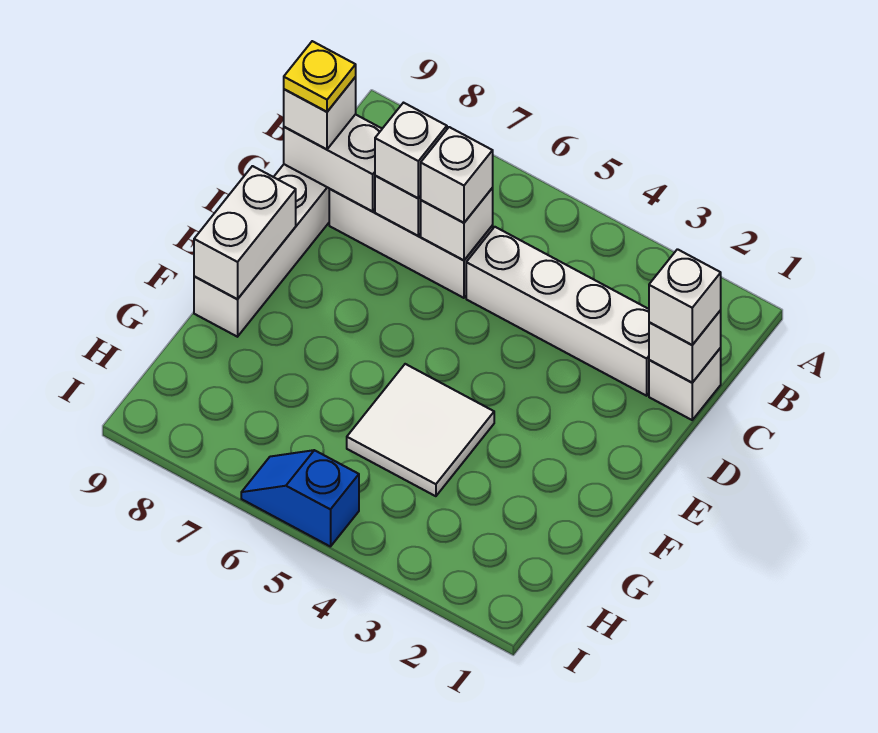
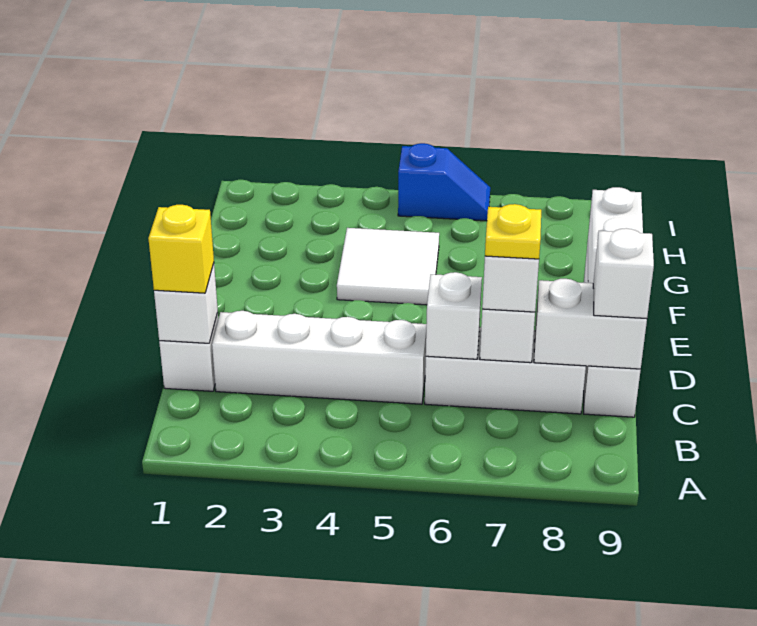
white brick C1 level 3 -> yellow brick C1 level 3
white brick C6 level 3 -> none
yellow plate C9 level 4 -> yellow plate C7 level 4

